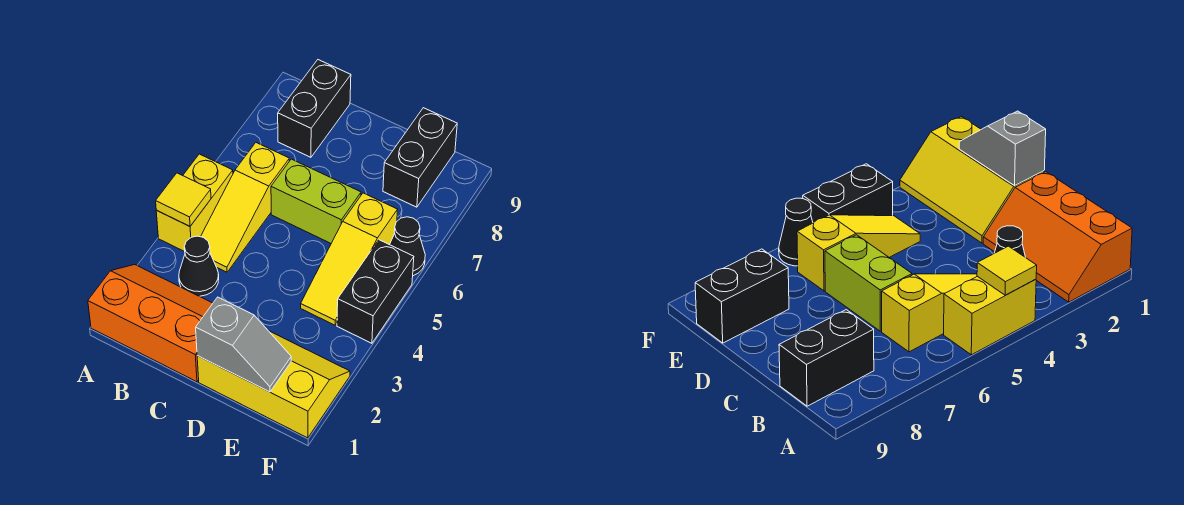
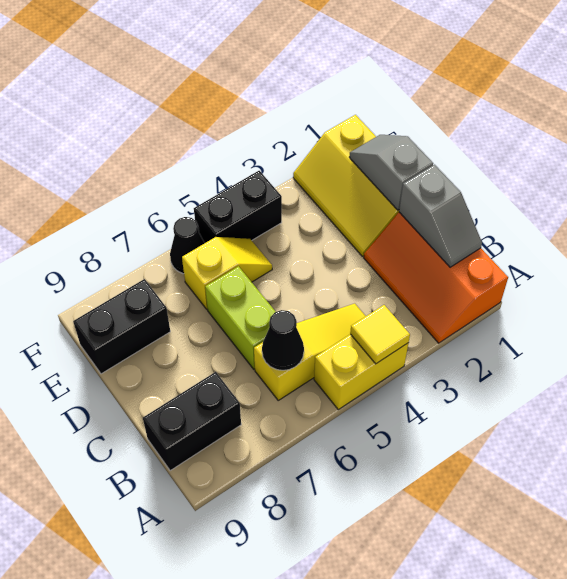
none -> grey slope B1:C1 level 2 top C
black cone B3 level 1 -> black cone B6 level 2
yellow slope E4:E6 level 1 top 6 -> yellow slope E5:E6 level 1 top 6

